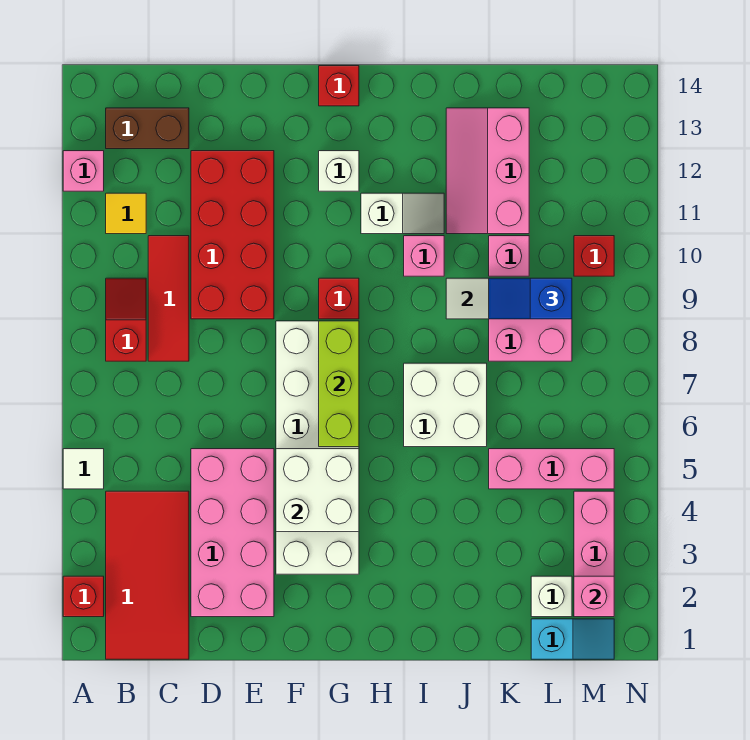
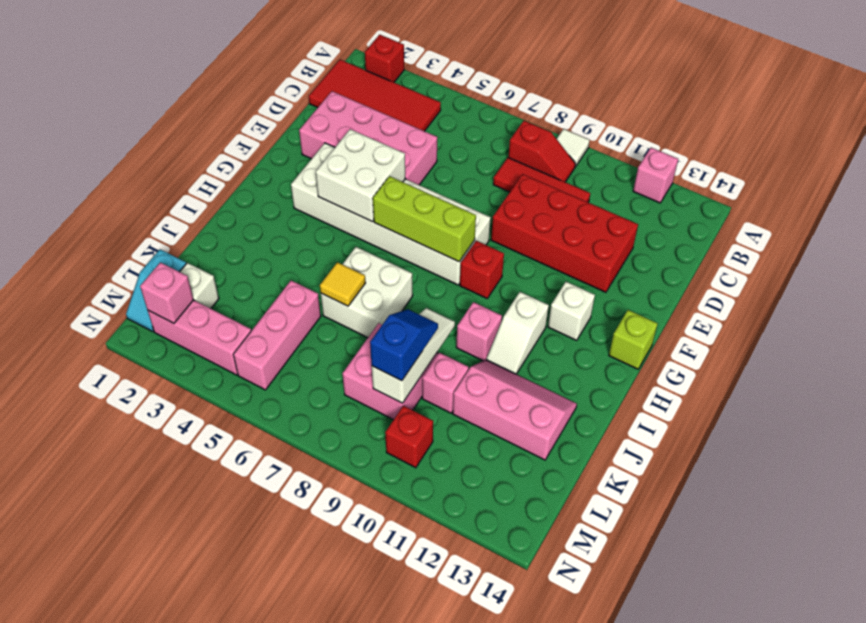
white tile A5 level 1 -> white tile A9 level 1
yellow tile B11 level 1 -> yellow tile J6 level 2
brown brick B13:C13 level 1 -> none
red brick G14 level 1 -> lime brick G14 level 1

